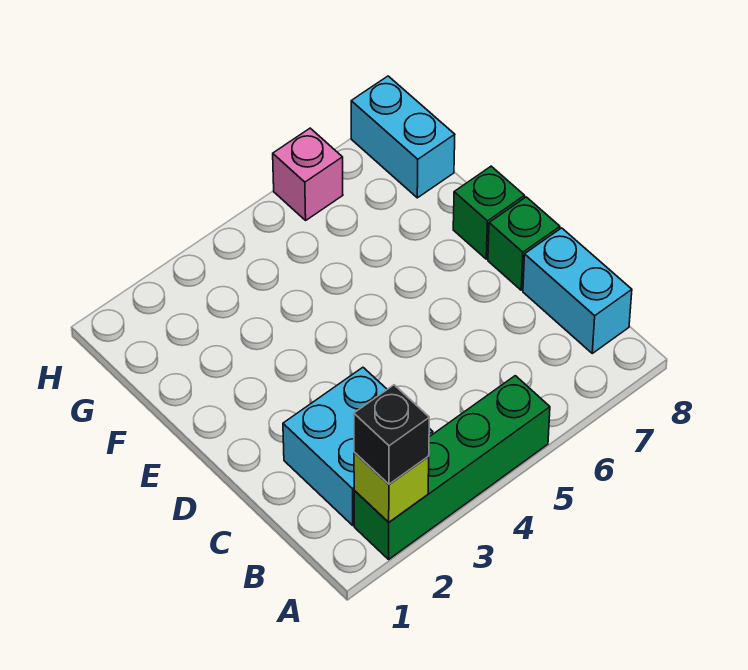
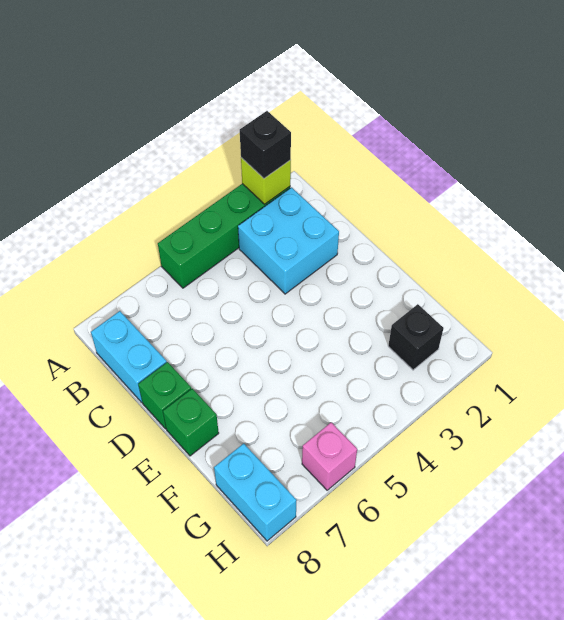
none -> black brick G2 level 1

